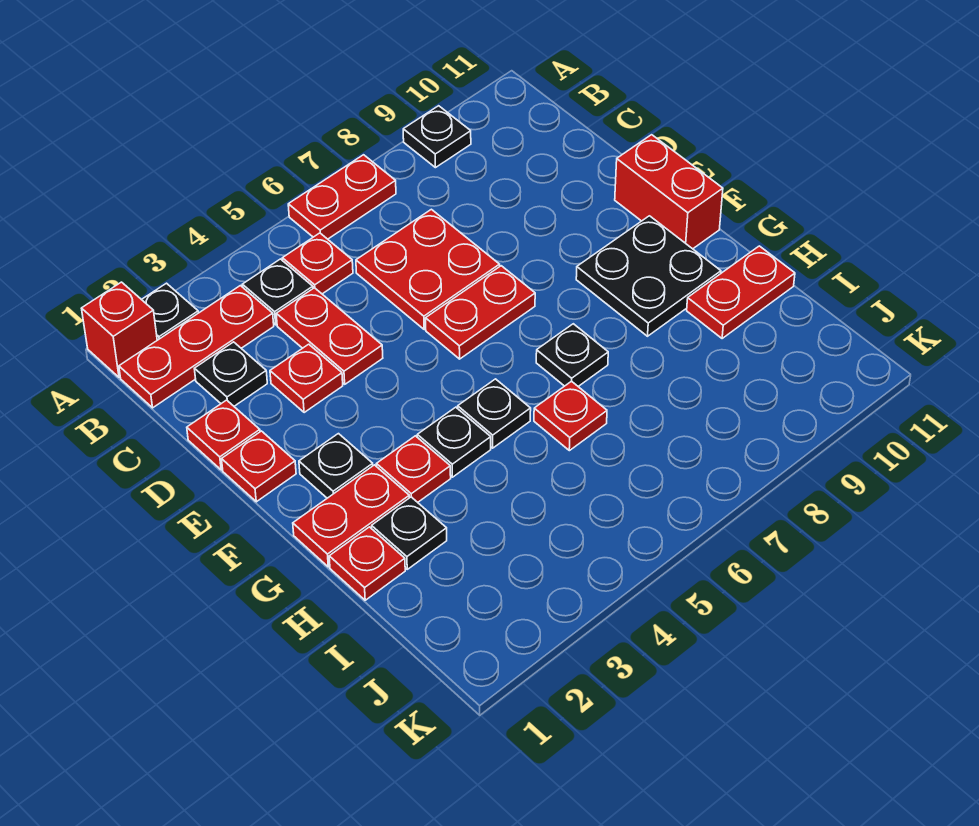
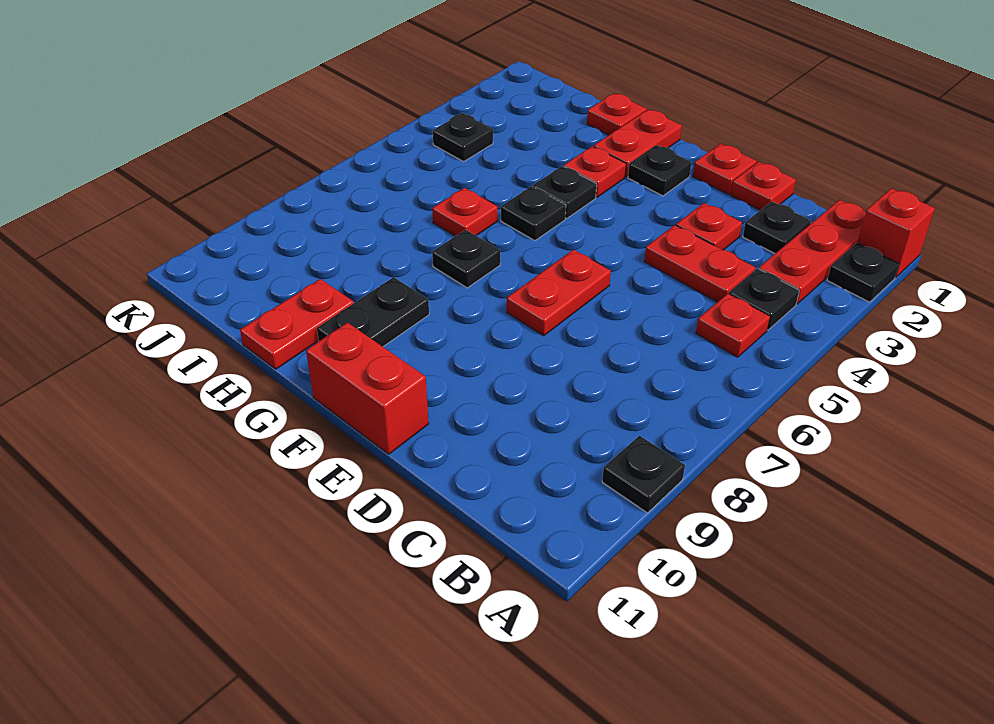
red plate A6:A7 level 1 -> none
red plate C6:D7 level 1 -> none
black plate F9:G10 level 1 -> black plate G9:G10 level 1
black plate H2 level 1 -> black plate J4 level 1

